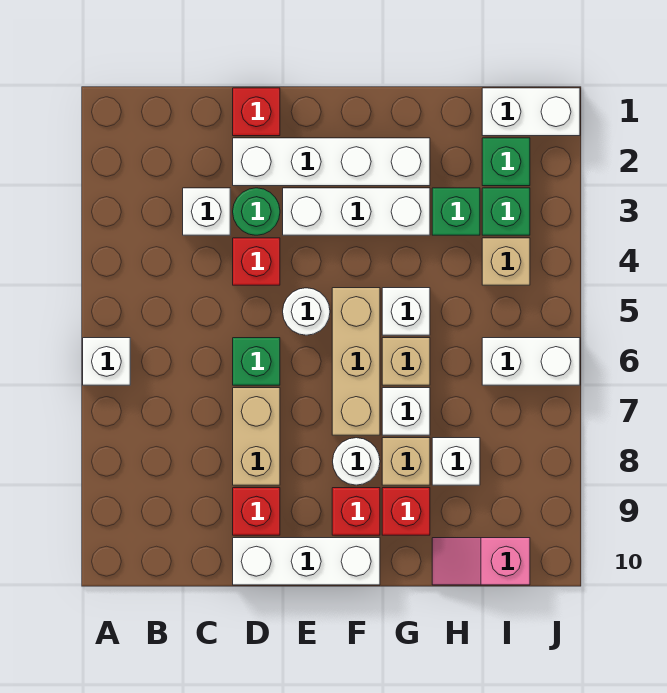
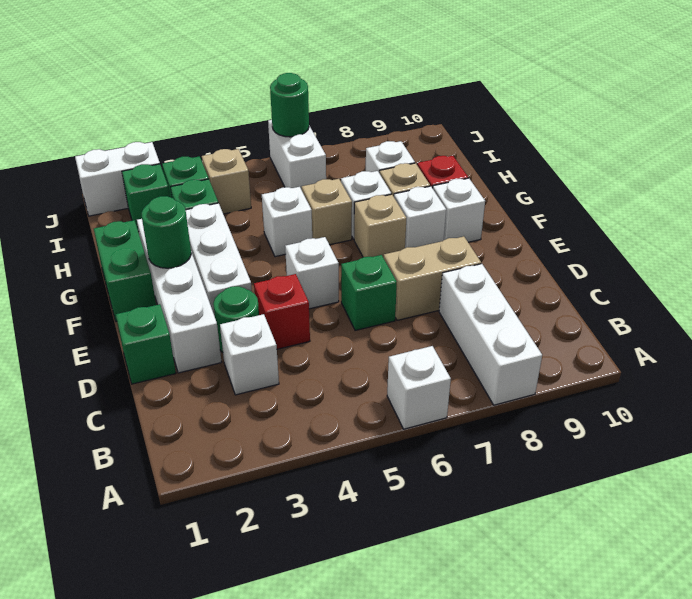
red brick D1 level 1 -> green brick D1 level 1
red brick D9 level 1 -> none
white brick D10:F10 level 1 -> white brick A8:C8 level 1
white round brick E5 level 1 -> white brick E5 level 1
none -> green brick F1:G1 level 1
none -> green round brick F2 level 2
tan brick F5:F7 level 1 -> tan brick F7 level 1
white round brick F8 level 1 -> white brick F8 level 1
red brick F9 level 1 -> white brick F9 level 1
pink slope H10:I10 level 1 top I -> none
white brick I1:J1 level 1 -> white brick J1:J2 level 1
none -> green round brick J6 level 2

